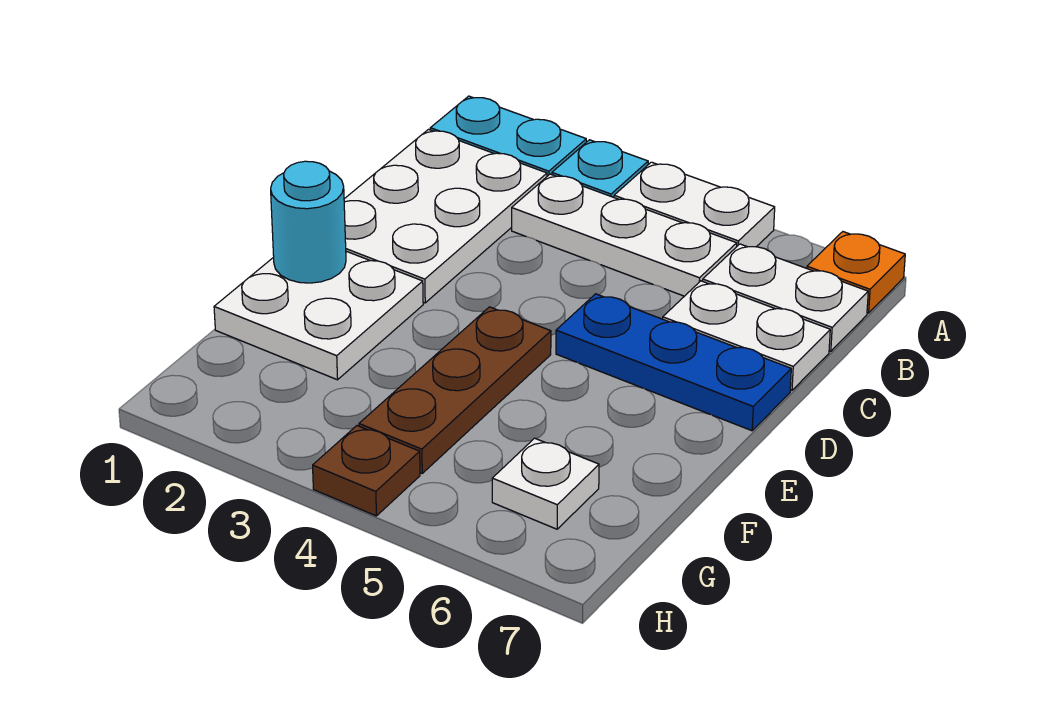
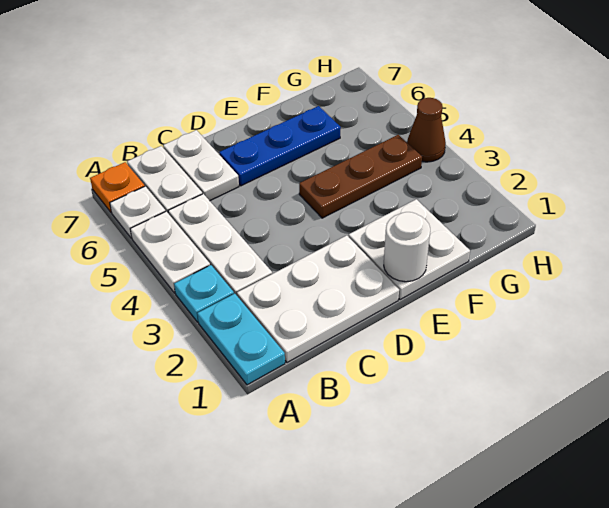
blue plate D5:D7 level 1 -> blue plate D6:F6 level 1
cyan round brick E1 level 2 -> white round brick E1 level 2
white plate G6 level 1 -> white plate A6 level 1
brown plate H4 level 1 -> brown cone H4 level 1

